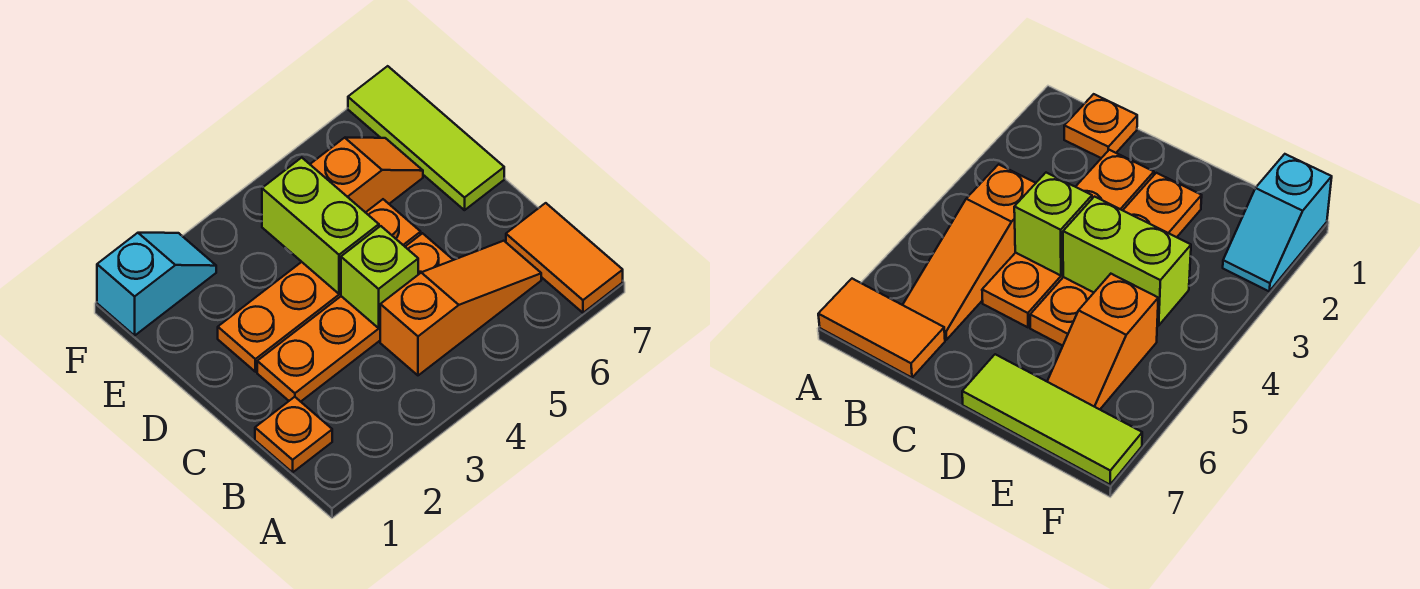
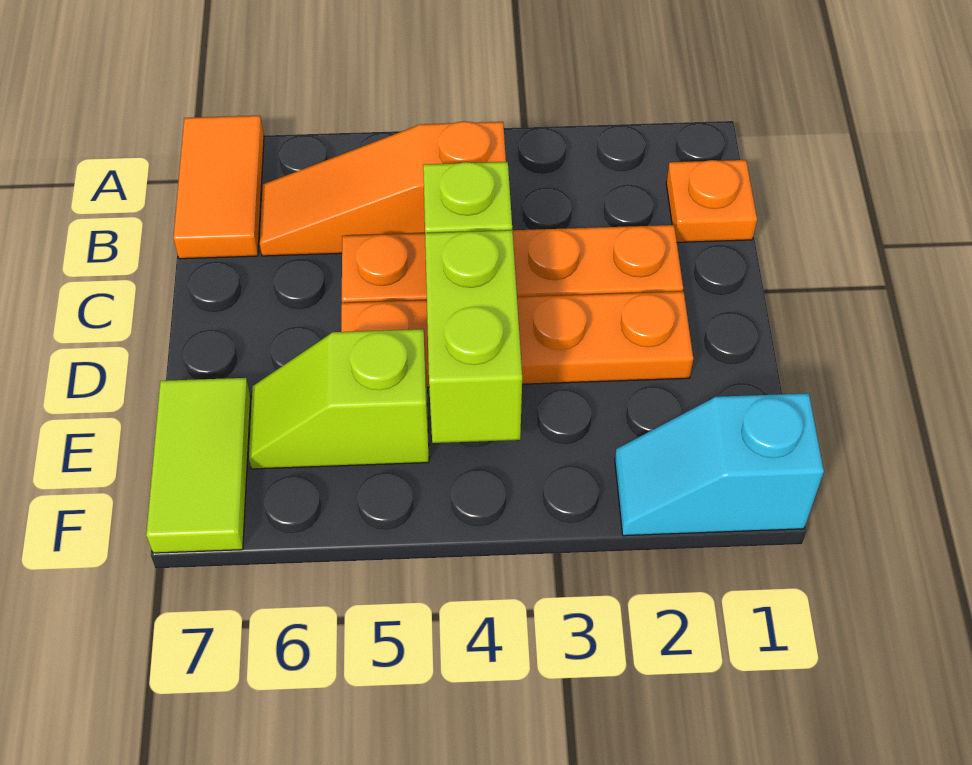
lime tile D7:F7 level 1 -> lime tile E7:F7 level 1
orange slope E5:E6 level 1 top 5 -> lime slope E5:E6 level 1 top 5

